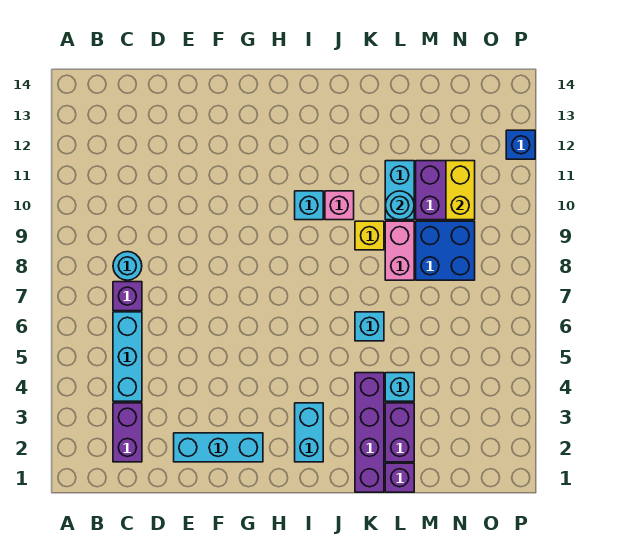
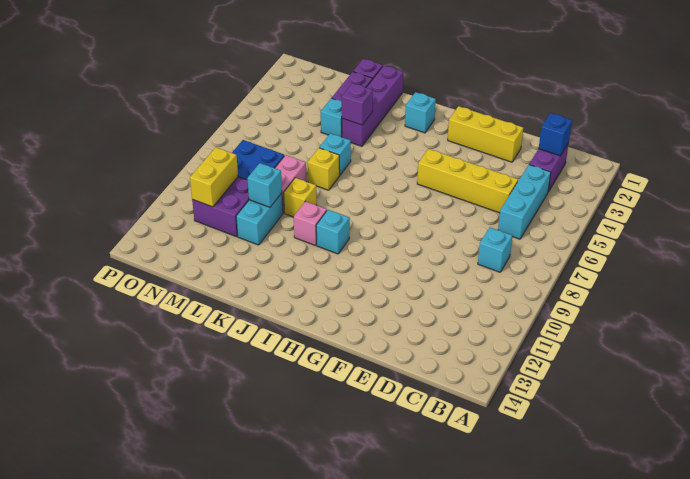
purple brick C7 level 1 -> purple brick K4 level 2
cyan round brick C8 level 1 -> cyan brick C8 level 1
none -> yellow brick D5:G5 level 1
cyan brick E2:G2 level 1 -> yellow brick E2:G2 level 1
cyan brick I2:I3 level 1 -> cyan brick I2 level 1
none -> yellow brick K7 level 1
cyan round brick L10 level 2 -> cyan brick L10 level 2
blue brick P12 level 1 -> blue brick C2 level 2

